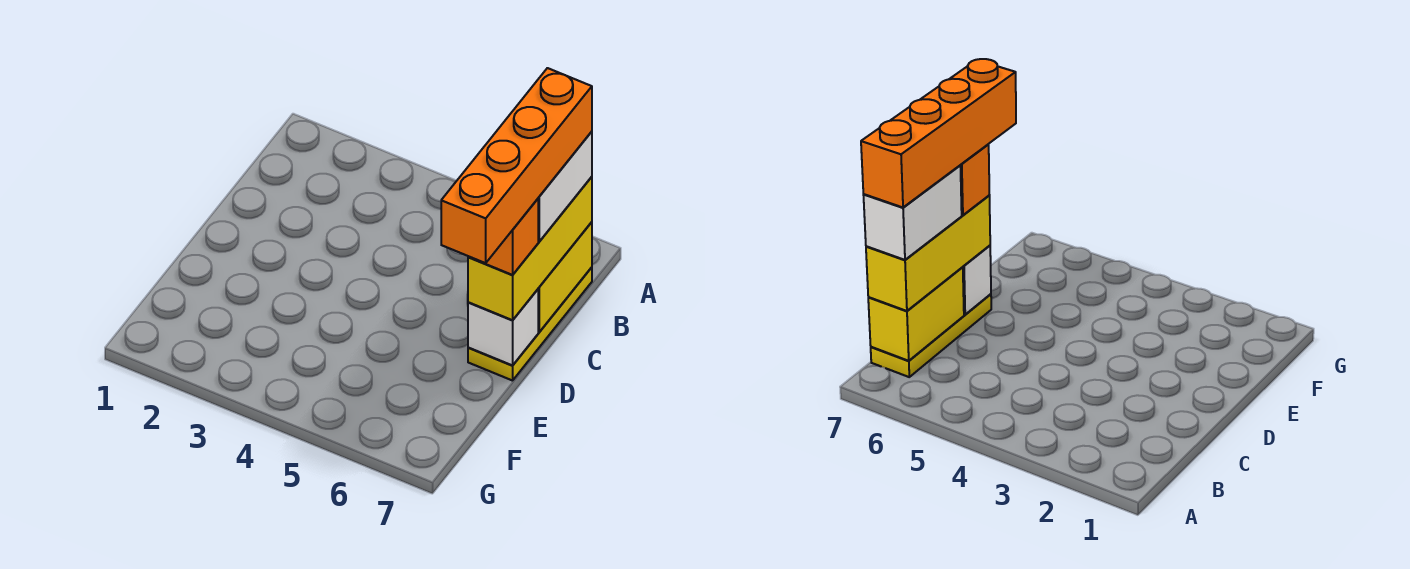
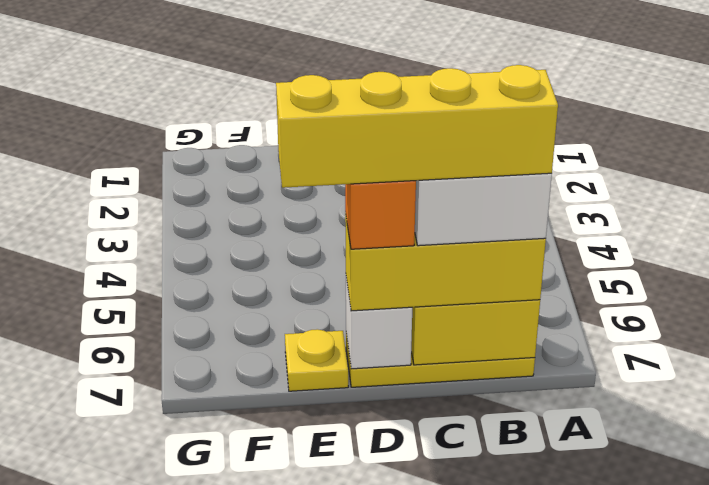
orange brick B7:E7 level 5 -> yellow brick B7:E7 level 5
none -> yellow plate E7 level 1

